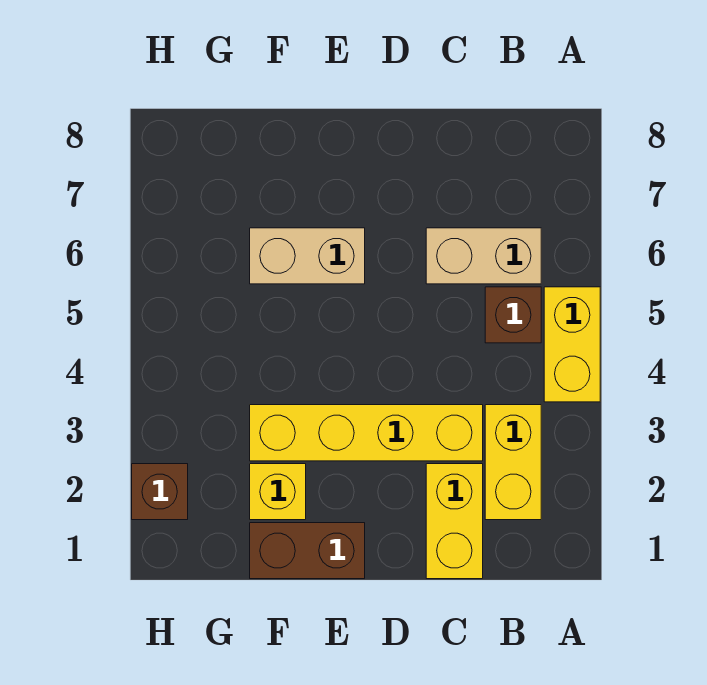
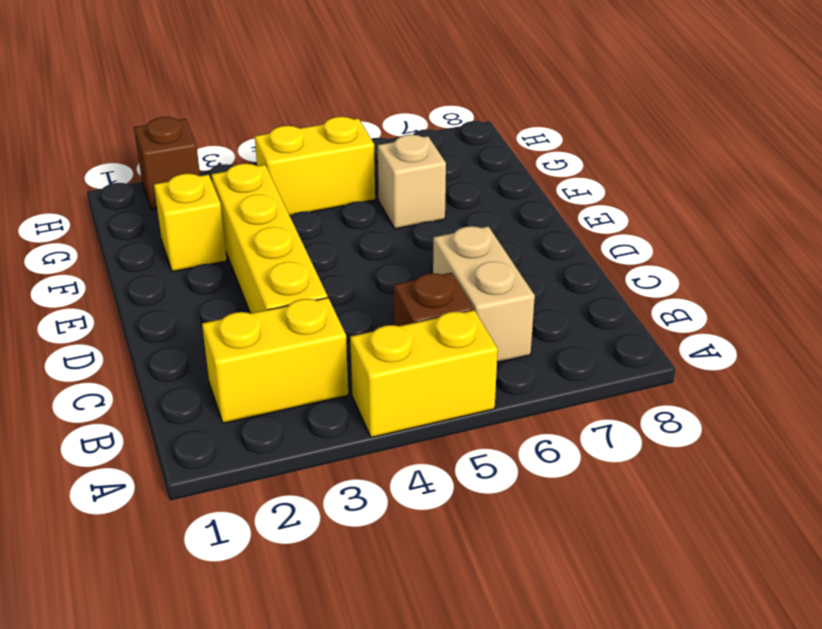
yellow brick C1:C2 level 1 -> yellow brick G4:G5 level 1
brown brick E1:F1 level 1 -> none
tan brick E6:F6 level 1 -> tan brick F6 level 1

